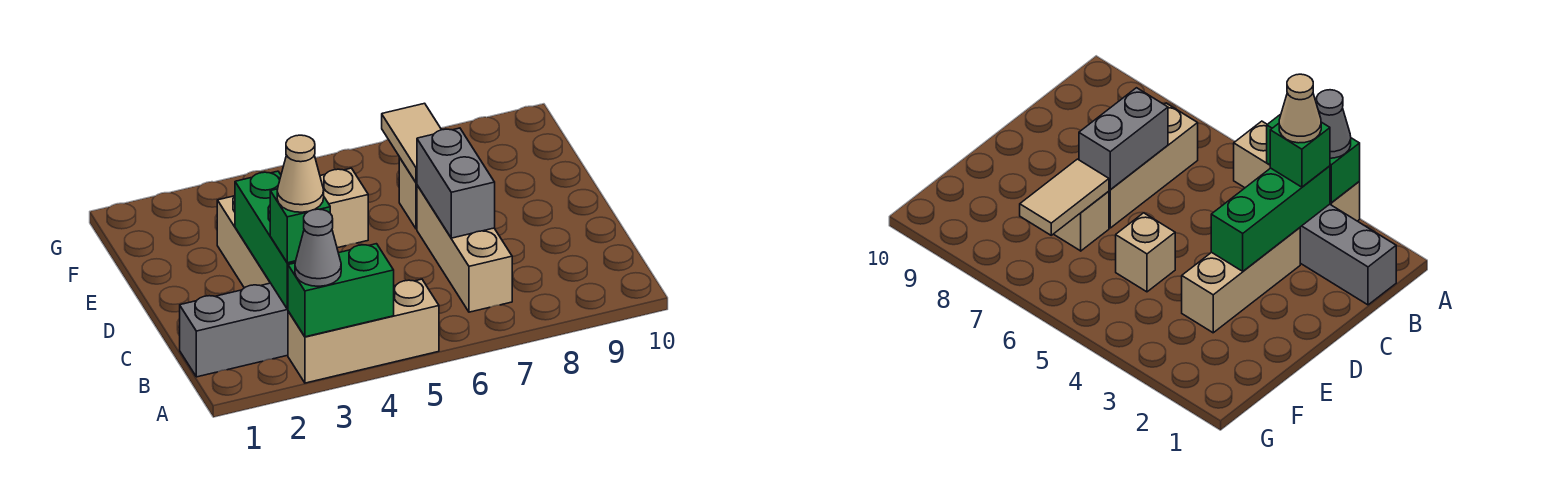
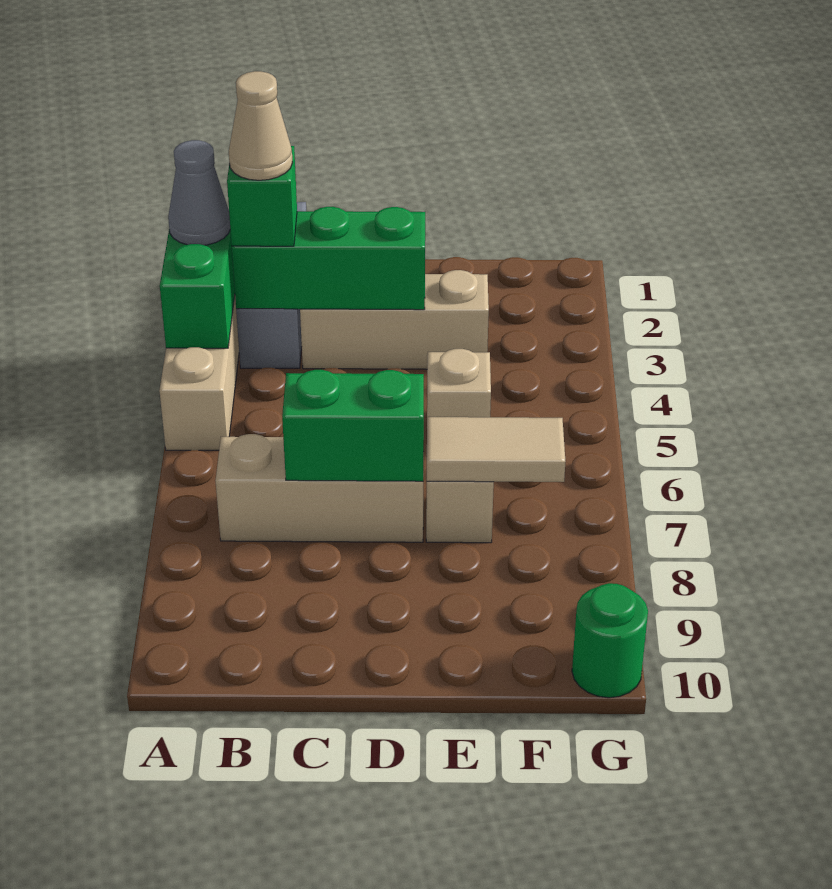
grey brick C7:D7 level 2 -> green brick C7:D7 level 2
none -> green round brick G10 level 1

